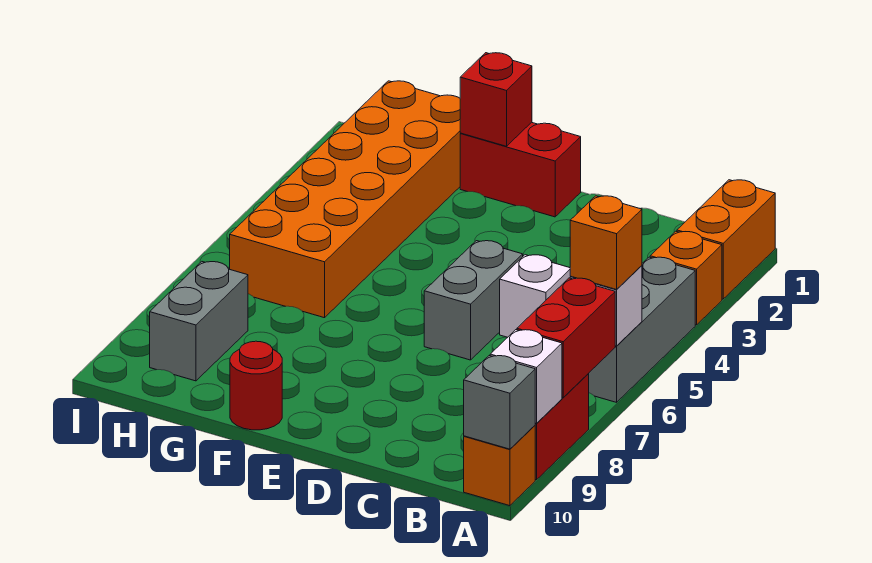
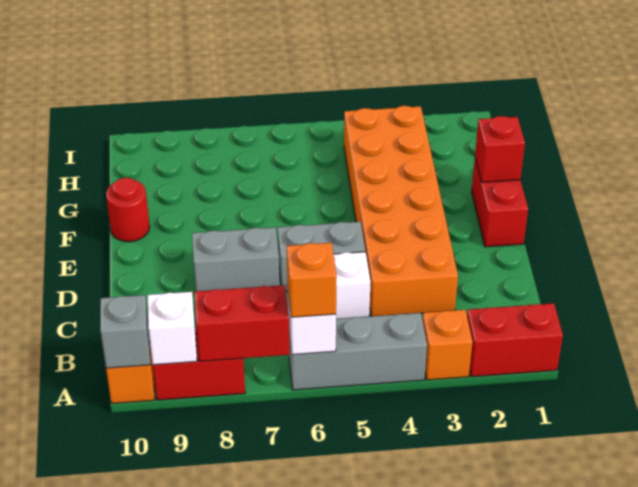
orange brick A1:A2 level 1 -> red brick A1:A2 level 1
orange brick G1:H6 level 1 -> orange brick C3:H4 level 1
grey brick H8:H9 level 1 -> grey brick D7:D8 level 1

